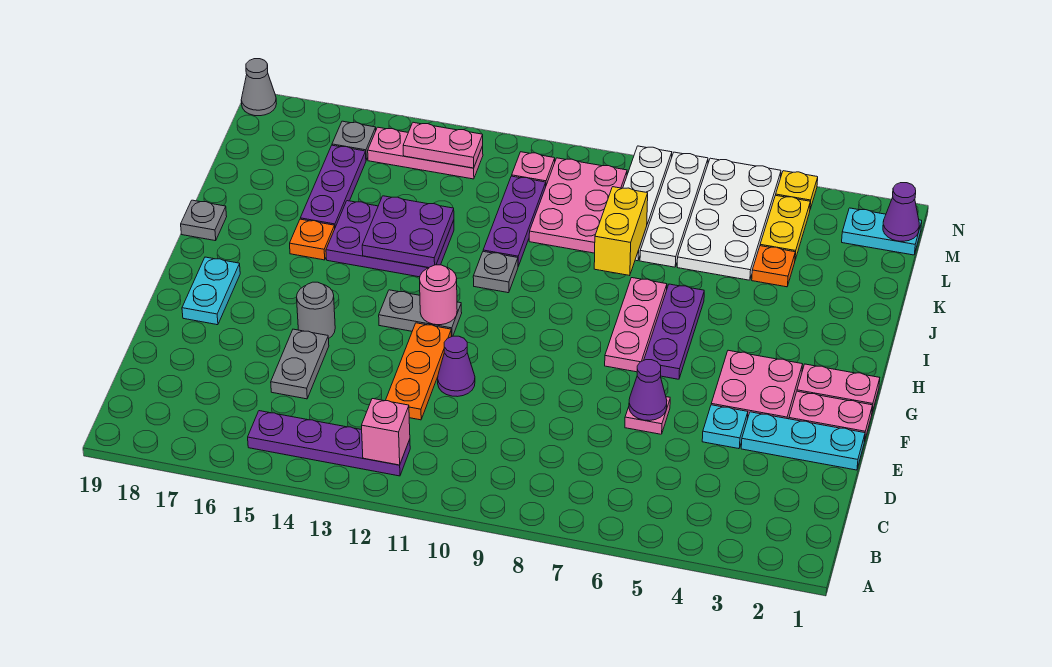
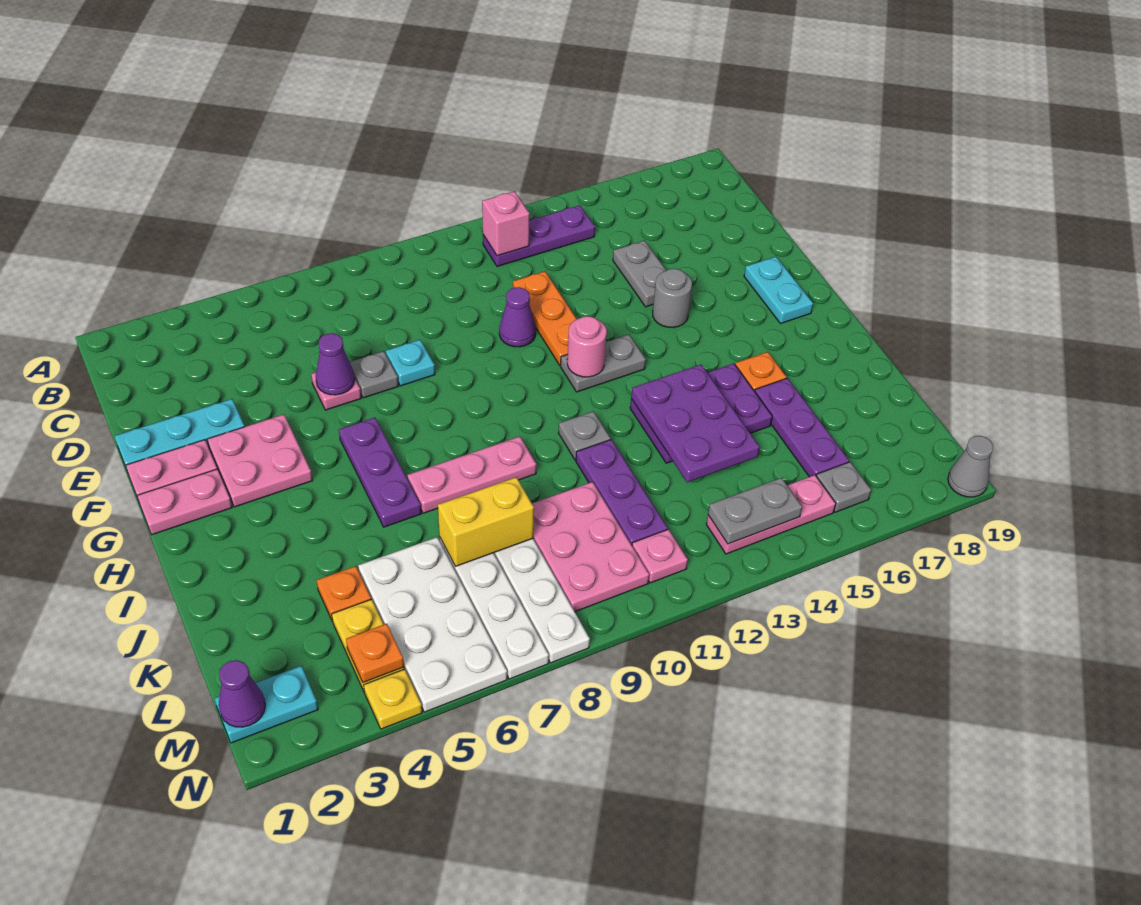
purple plate B12:B15 level 1 -> purple plate B12:B14 level 1
cyan plate E4 level 1 -> cyan plate E8 level 1
pink plate G7:I7 level 1 -> pink plate I7:I9 level 1
purple plate I13:J14 level 2 -> purple plate I13:K14 level 2
grey plate I19 level 1 -> grey plate E7 level 1
yellow brick J8:K8 level 2 -> yellow brick K7:K8 level 2
none -> orange plate M4 level 2
pink plate M13:M14 level 2 -> grey plate M13:M14 level 2

